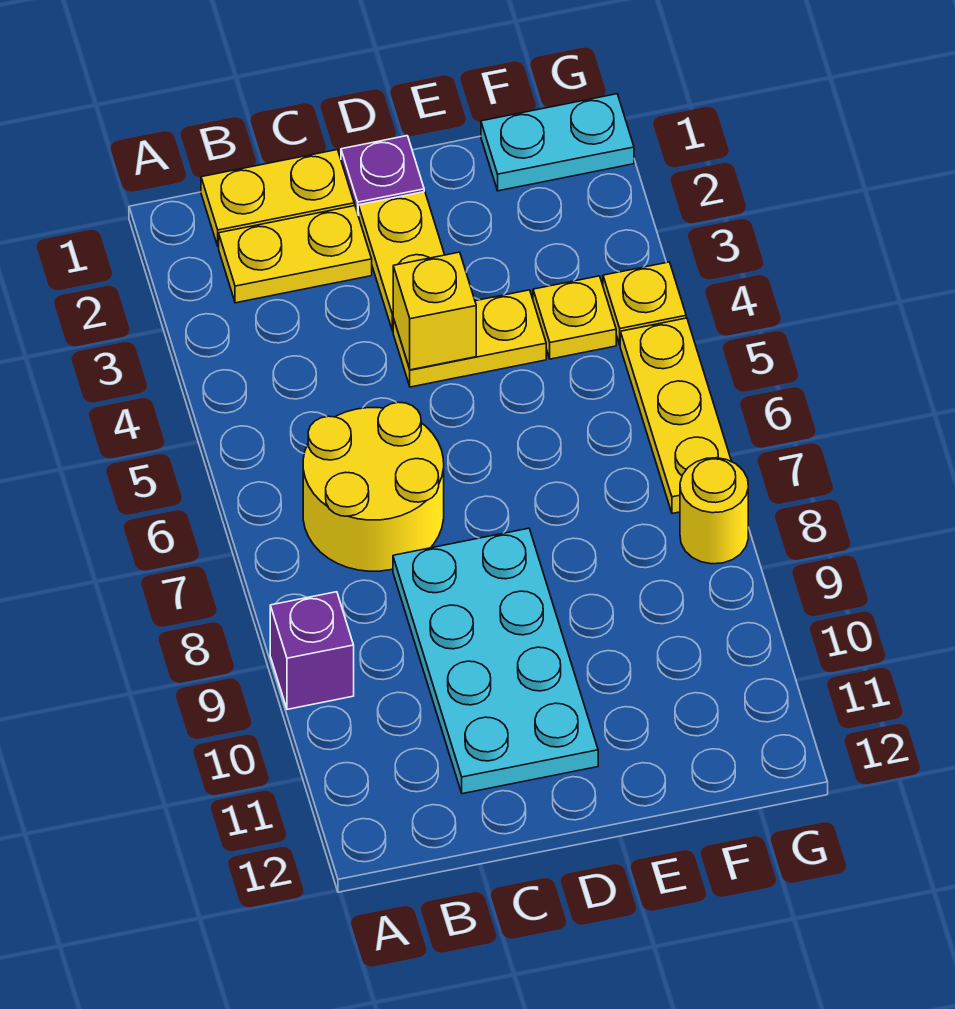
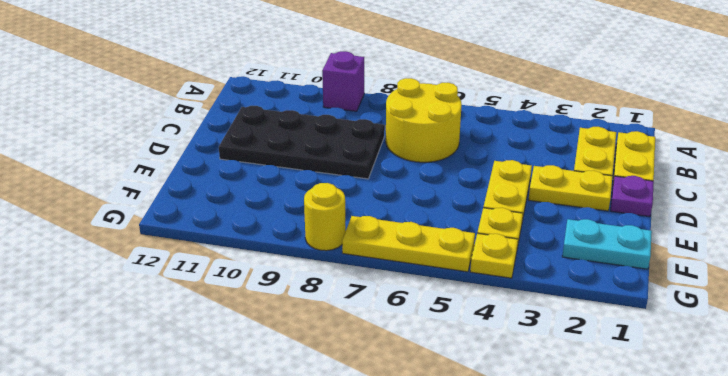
cyan plate C8:D11 level 1 -> black plate C8:D11 level 1
yellow brick D4 level 2 -> none
cyan plate F1:G1 level 1 -> cyan plate F1:F2 level 1

